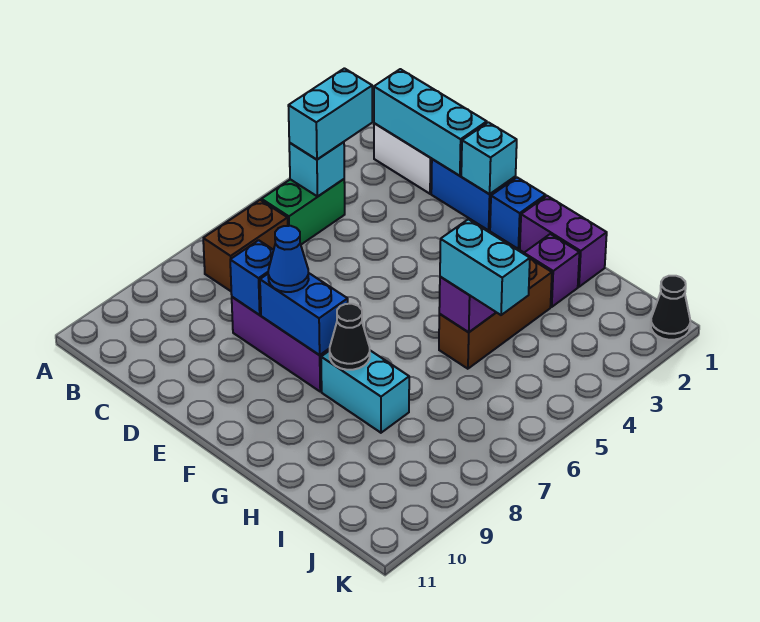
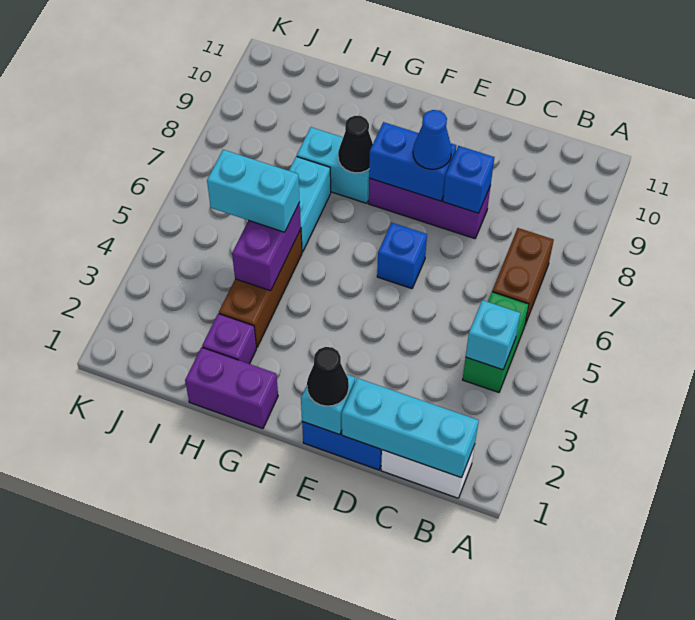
cyan brick B3:B4 level 3 -> cyan brick H6:H7 level 1
blue brick F1 level 1 -> blue brick E6 level 1
black cone K1 level 1 -> black cone E1 level 3

